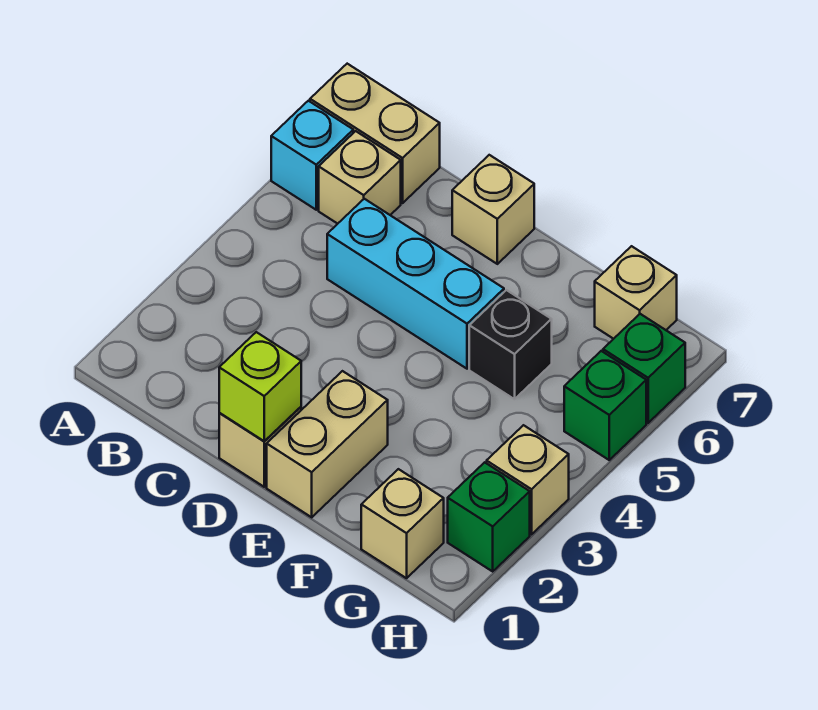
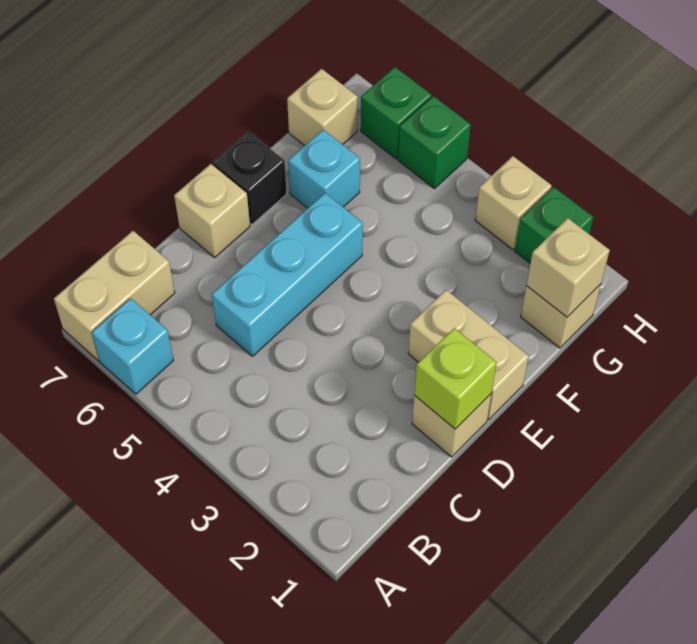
tan brick B6 level 1 -> tan brick G1 level 2
black brick F5 level 1 -> black brick E7 level 1
none -> cyan brick F6 level 1

